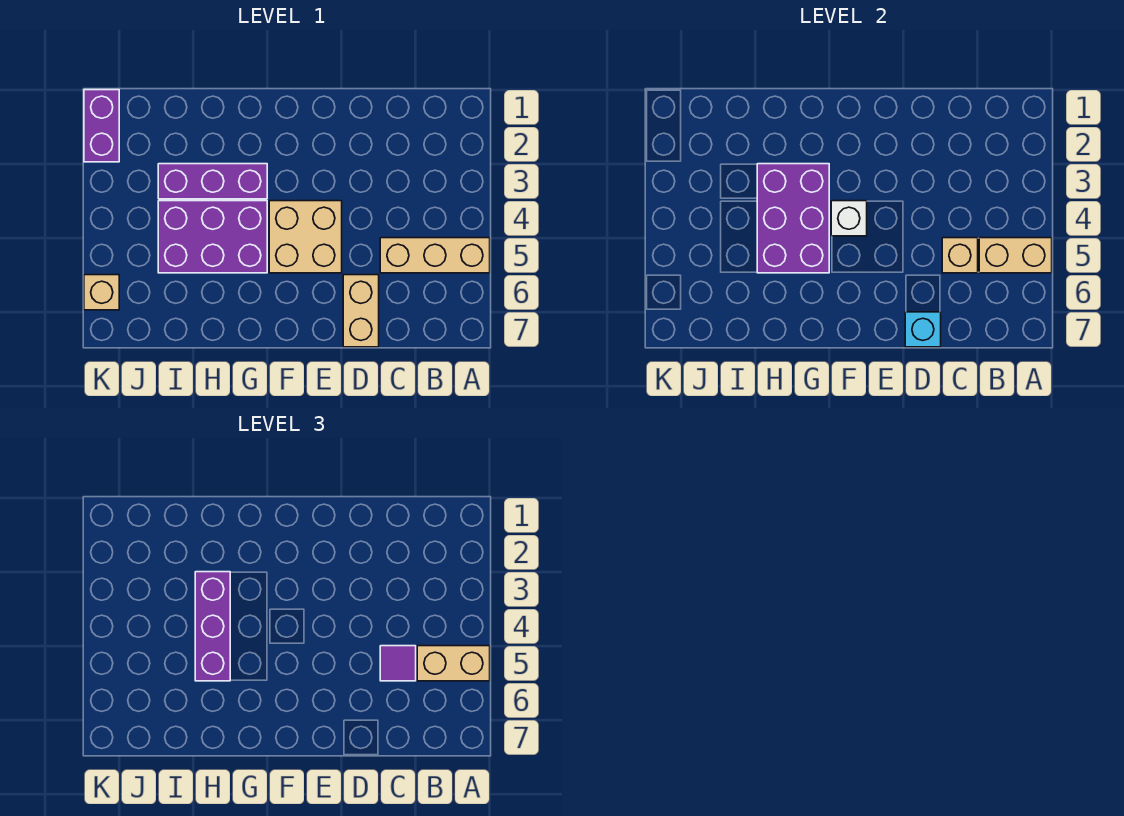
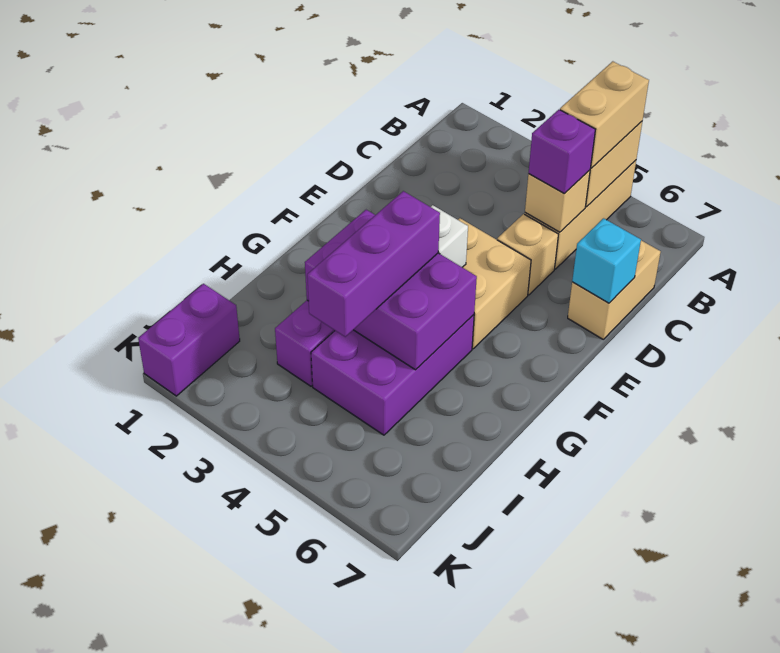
purple tile C5 level 3 -> purple brick C5 level 3
tan brick D6:D7 level 1 -> tan brick C7:D7 level 1
purple brick H3:H5 level 3 -> purple brick G4:I4 level 3
purple brick K1:K2 level 1 -> purple brick J1:K1 level 1
tan brick K6 level 1 -> tan brick D5 level 1

